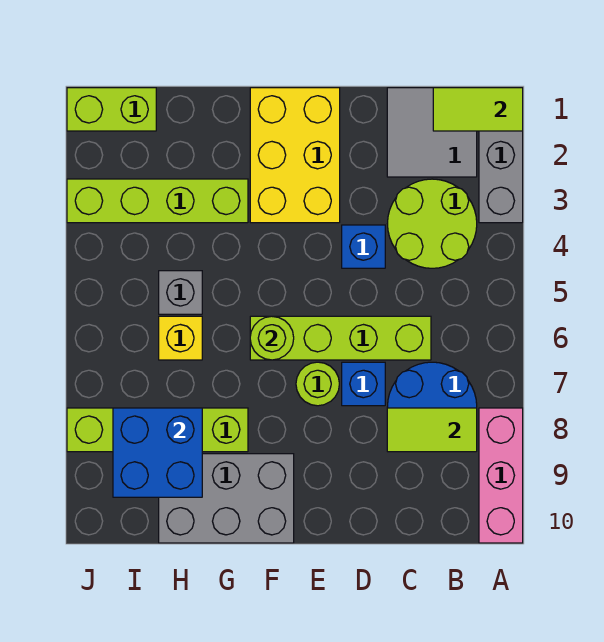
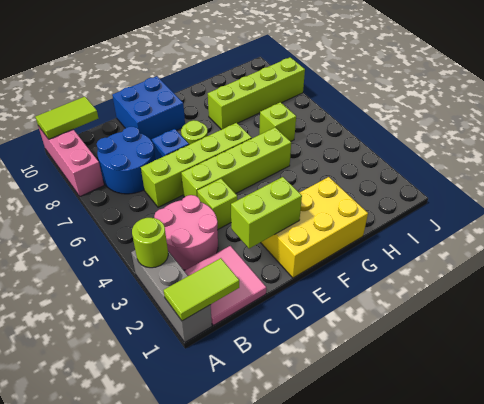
grey tile B1:C2 level 1 -> pink tile B1:C2 level 1
lime round brick B3:C4 level 1 -> pink round brick B3:C4 level 1
lime tile B8:C8 level 2 -> lime tile A10:B10 level 2
blue brick D4 level 1 -> lime brick D4 level 1
yellow brick E1:F3 level 1 -> yellow brick E1:G2 level 1
lime round brick F6 level 2 -> lime round brick A3 level 2
grey brick F9:H10 level 1 -> none
lime brick G3:J3 level 1 -> lime brick D5:G5 level 1
grey brick H5 level 1 -> none
yellow brick H6 level 1 -> lime brick H6 level 1
blue brick H8:I9 level 2 -> blue brick D9:E10 level 1
lime brick I1:J1 level 1 -> lime brick D2:E2 level 2

